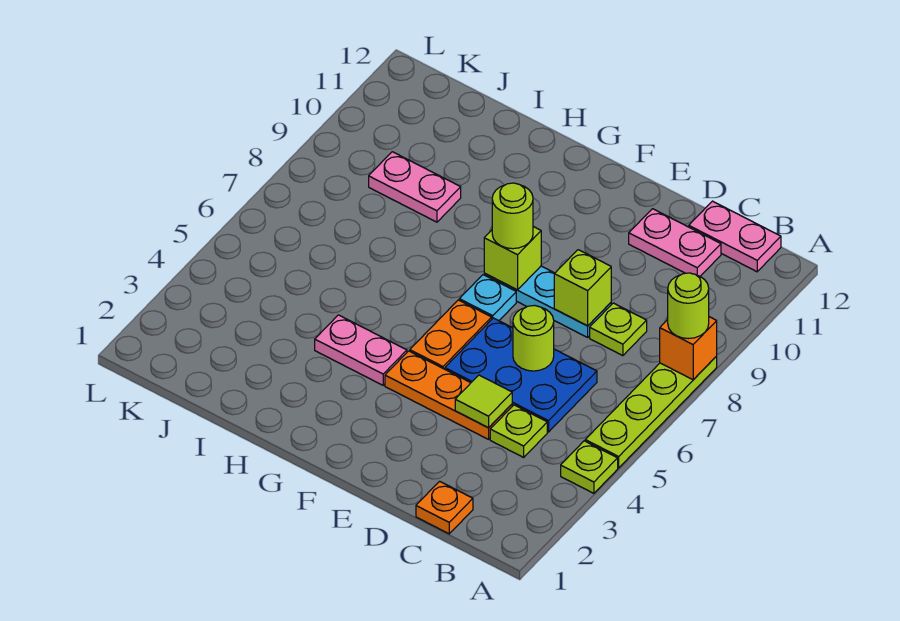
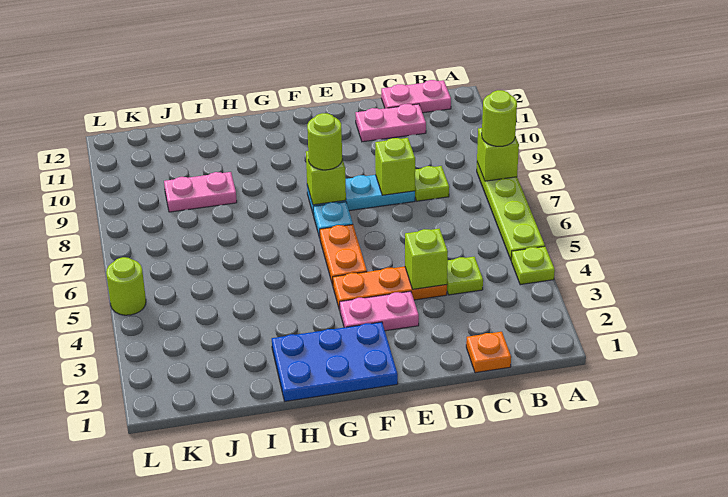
orange brick A8 level 2 -> lime brick A8 level 2
blue plate C5:E6 level 1 -> blue plate F1:H2 level 1
lime tile D4 level 2 -> lime brick D4 level 2
lime round brick D6 level 2 -> lime round brick L5 level 1
pink plate G4:H4 level 1 -> pink plate E3:F3 level 1

